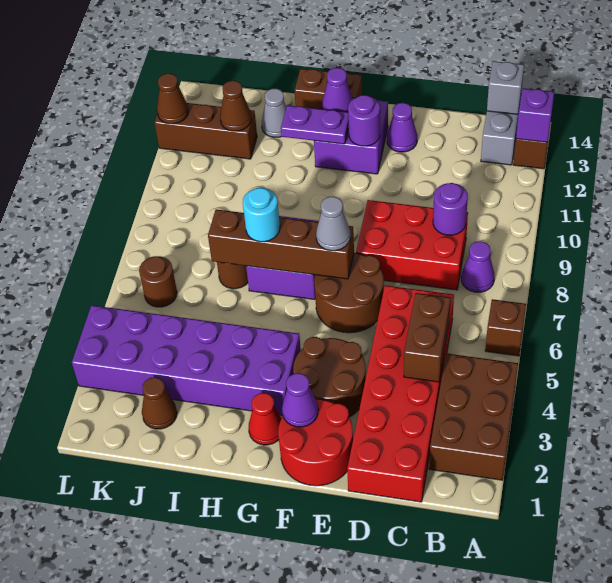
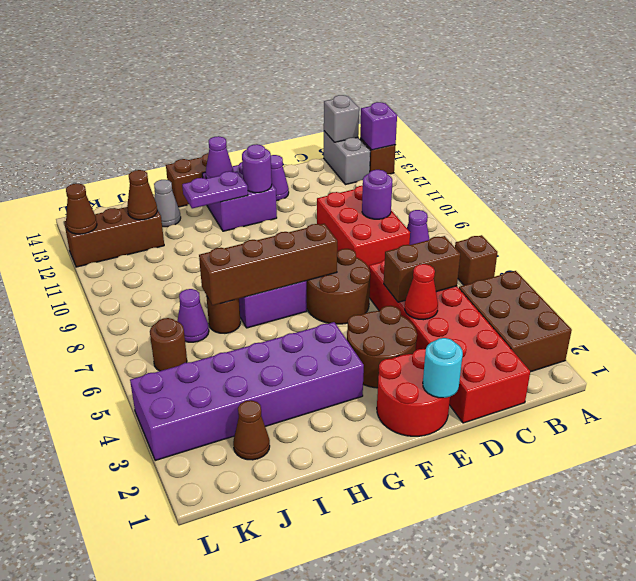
brown brick C4:C5 level 2 -> brown brick C5:D5 level 2
red brick C8:E9 level 1 -> red brick C8:D10 level 1
purple cone F2 level 2 -> purple cone J7 level 1
grey cone F7 level 3 -> none
red cone G2 level 1 -> red cone D4 level 2
cyan round brick H7 level 3 -> cyan round brick E1 level 2

